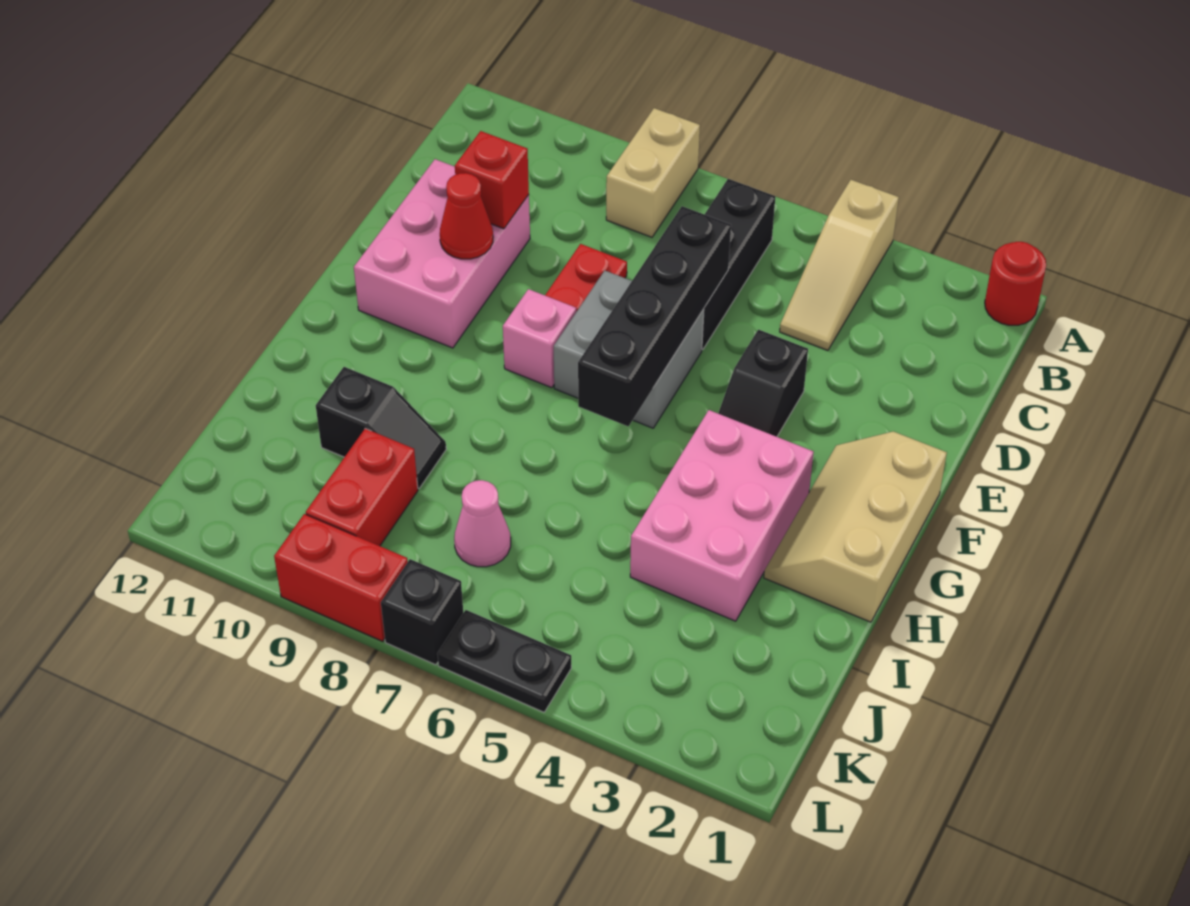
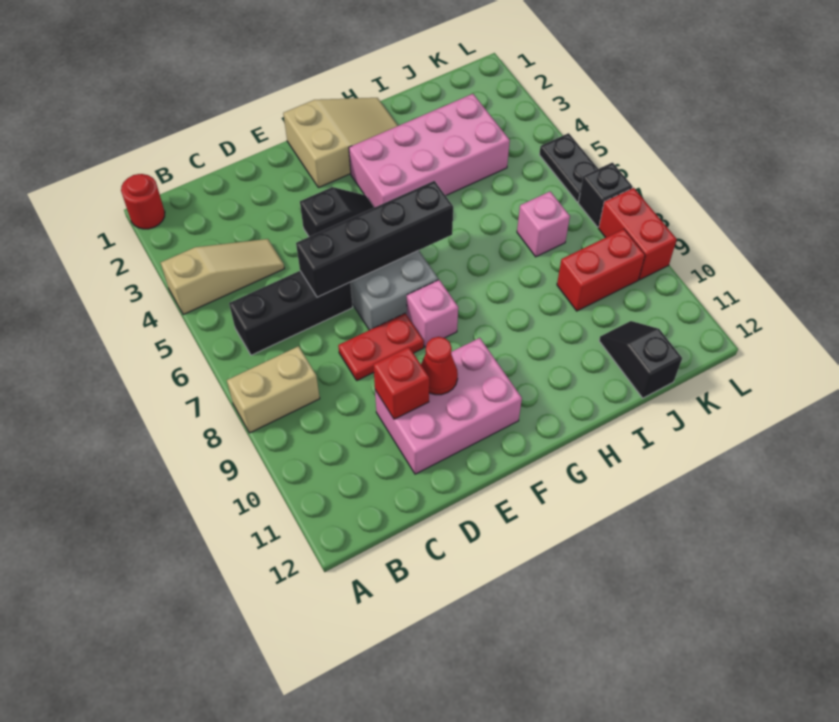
tan slope F1:H2 level 1 top 1 -> tan slope F1:H2 level 1 top F
pink brick G3:I4 level 1 -> pink brick G3:J4 level 1
black slope I9:I10 level 1 top 10 -> black slope J11:J12 level 1 top 12
pink cone J7 level 1 -> pink brick J7 level 1

